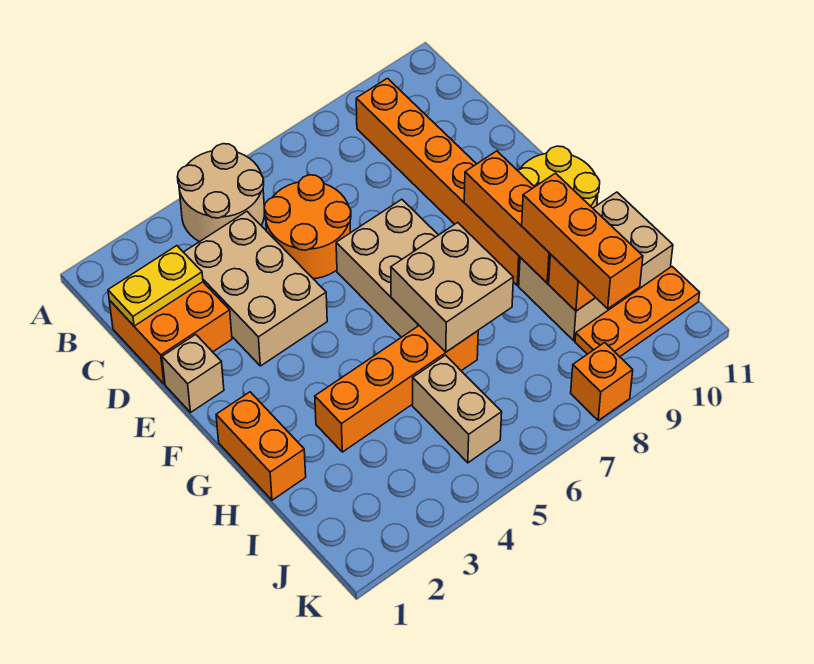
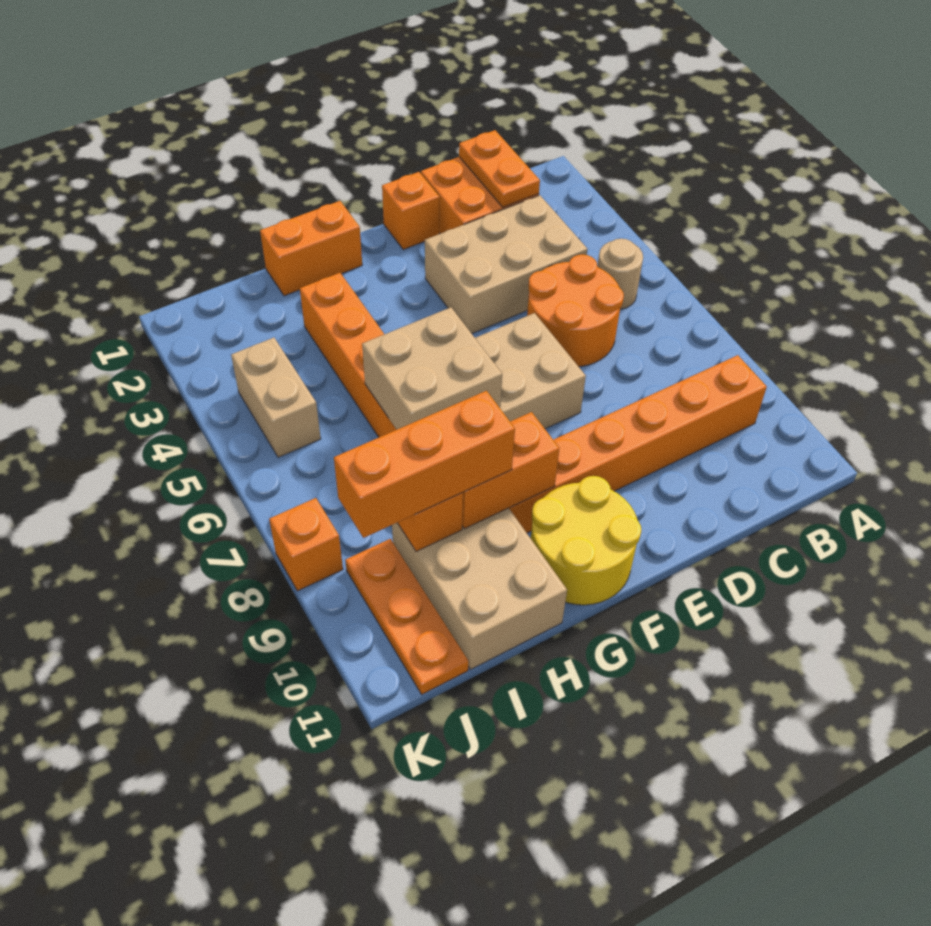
tan round brick A4:B5 level 1 -> tan round brick B5 level 1
yellow plate C1:C2 level 2 -> orange plate C1:C2 level 2
tan brick E1 level 1 -> orange brick E1 level 1
orange brick F9:H9 level 2 -> orange brick G9:H9 level 2
tan brick I5:J5 level 1 -> tan brick J4:J5 level 1

